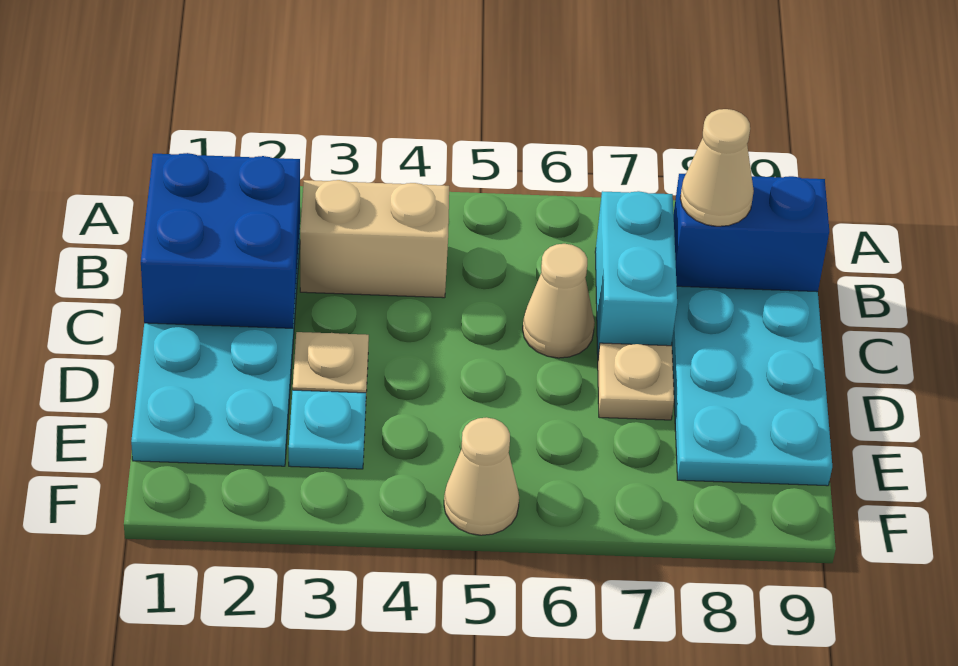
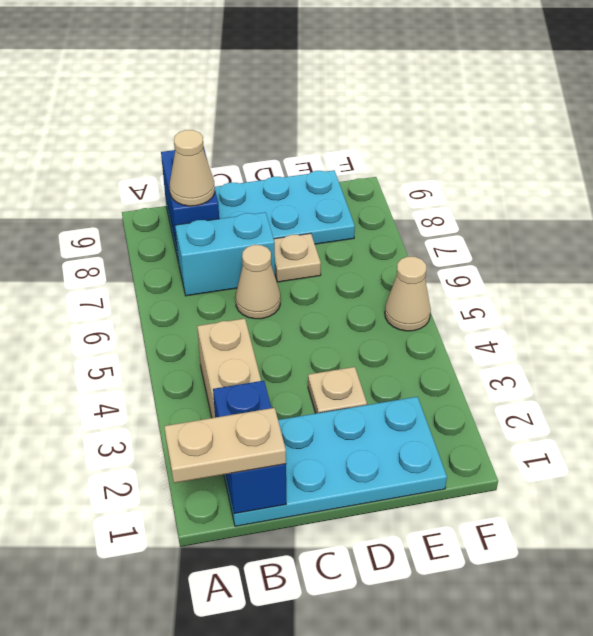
none -> tan plate A1:B1 level 3
blue brick B1:C2 level 2 -> blue brick B1:B2 level 2
cyan plate E3 level 1 -> none

